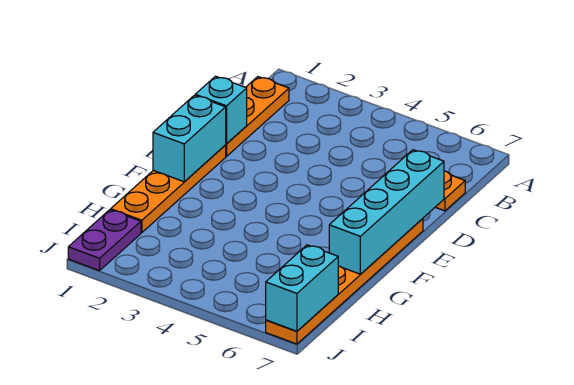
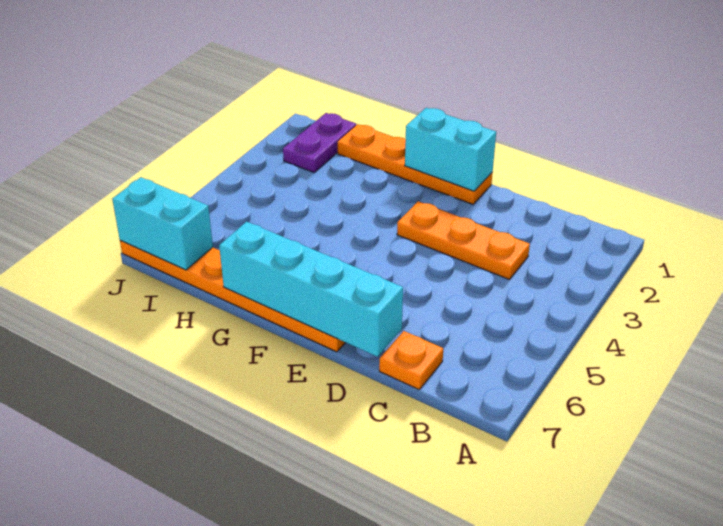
orange plate B1:D1 level 1 -> orange plate C3:E3 level 1
cyan brick D1 level 2 -> none
purple plate I1:J1 level 1 -> purple plate I1:I2 level 1

